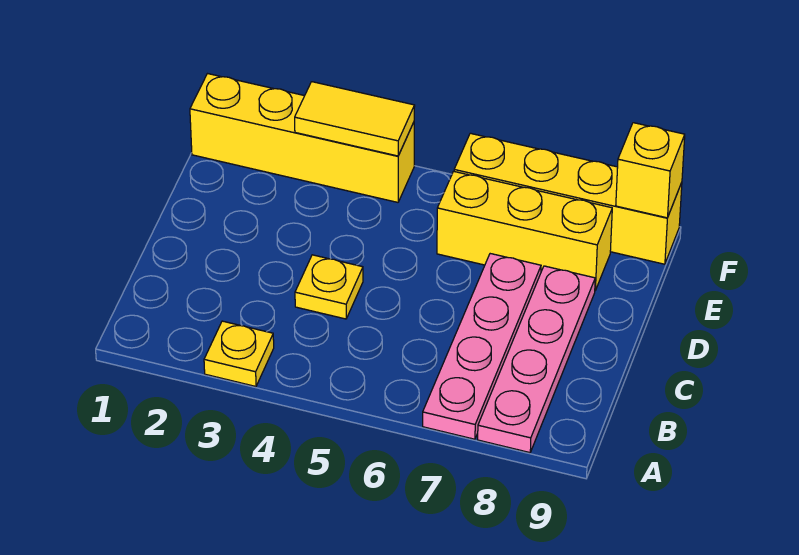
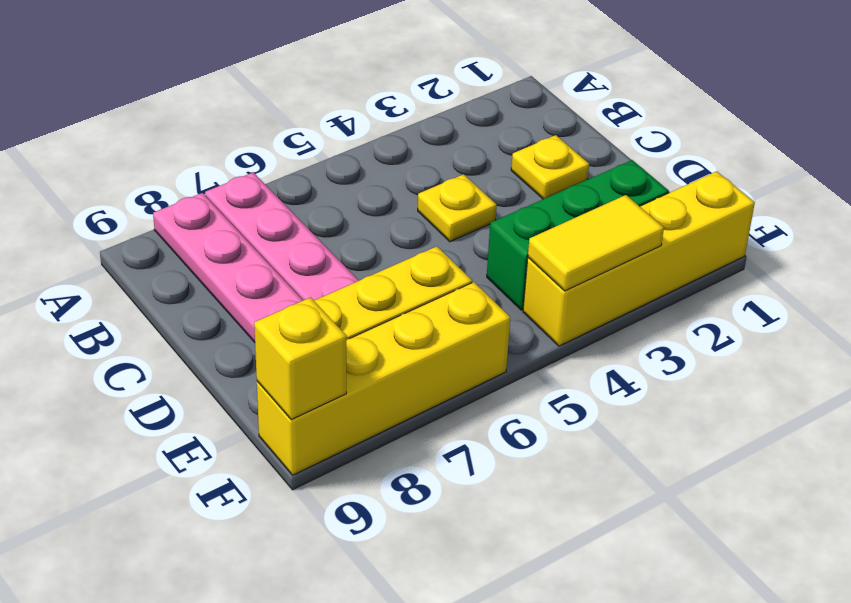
yellow plate A3 level 1 -> yellow plate C2 level 1
none -> green brick E2:E4 level 1

